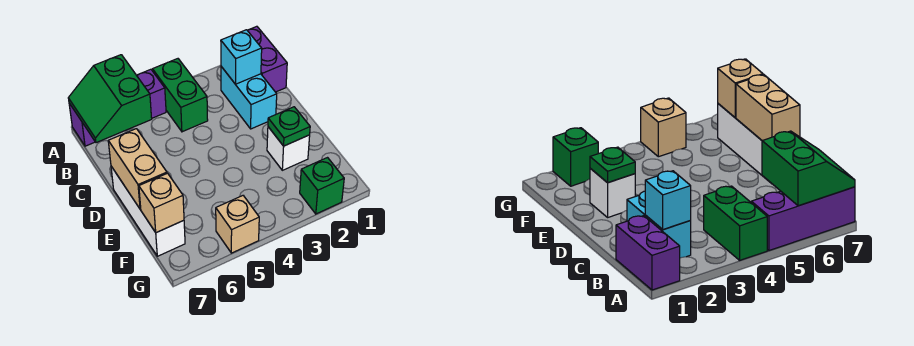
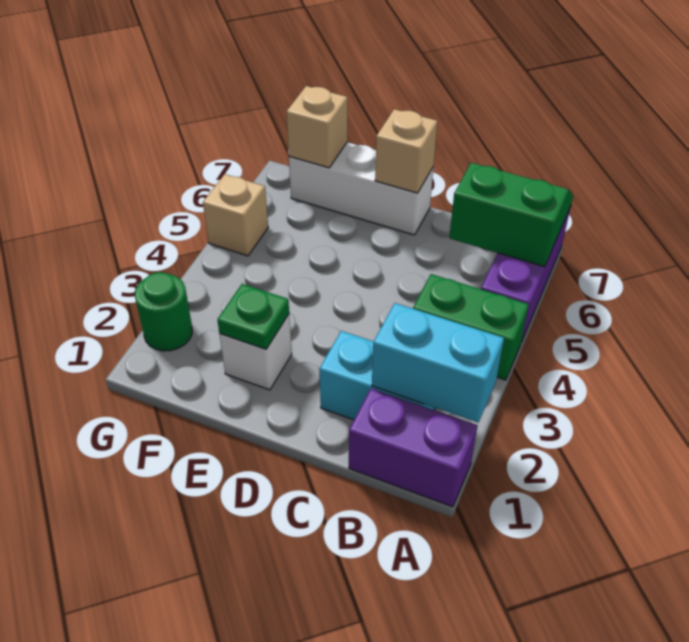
cyan brick B2 level 2 -> cyan brick A2:B2 level 2
tan brick D7:E7 level 2 -> tan brick D7 level 2
green brick G2 level 1 -> green round brick G2 level 1

